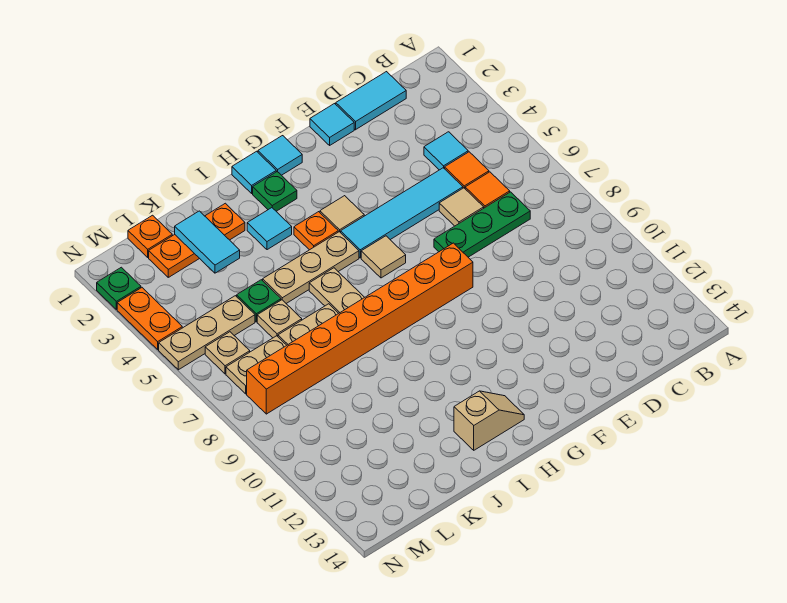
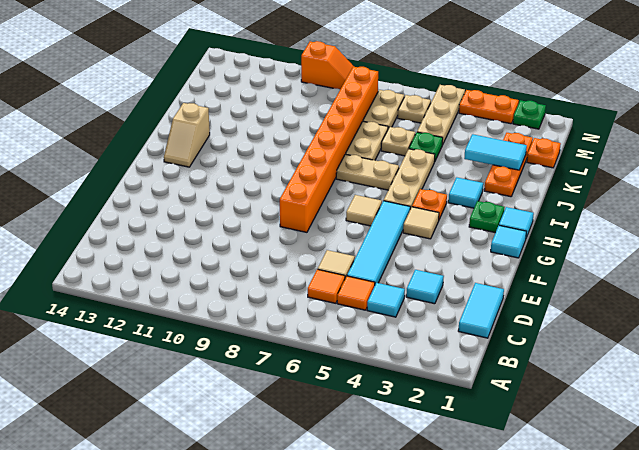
green plate C7:E7 level 1 -> none
cyan tile E1 level 1 -> cyan tile D3 level 1
none -> orange slope N9:N10 level 1 top 10

